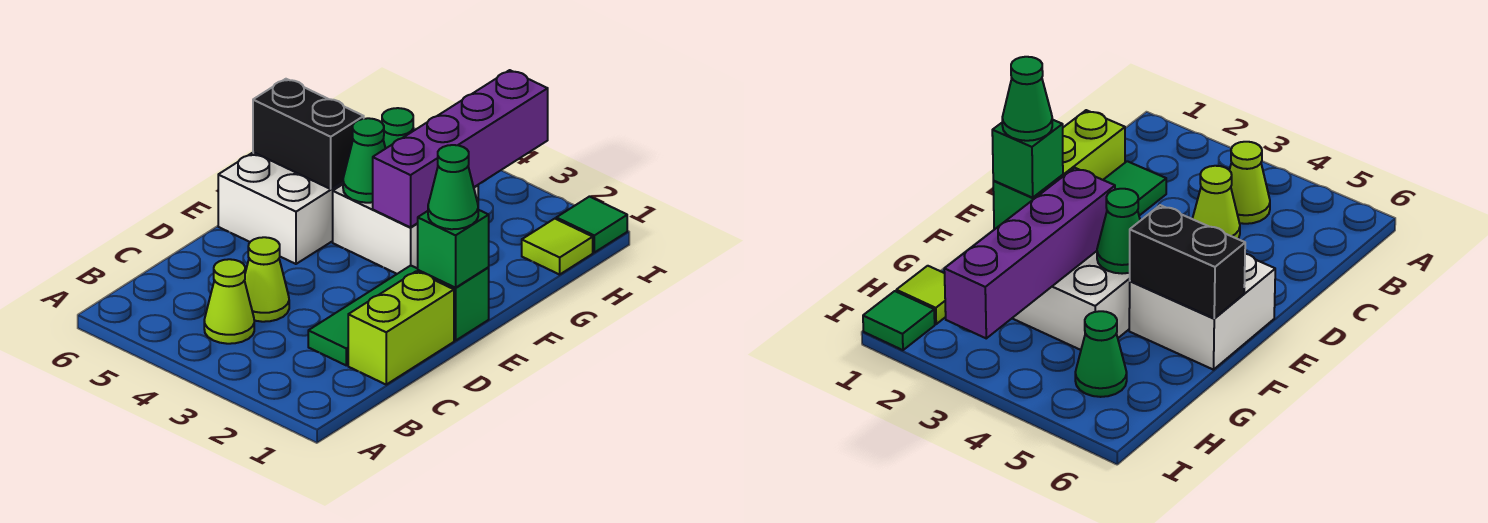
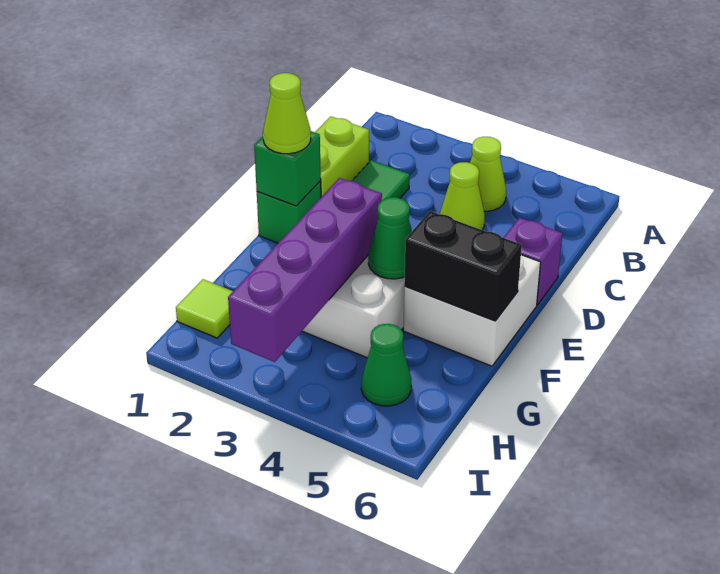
none -> purple brick D6 level 1
green cone E1 level 3 -> lime cone E1 level 3
green tile I1 level 1 -> none

